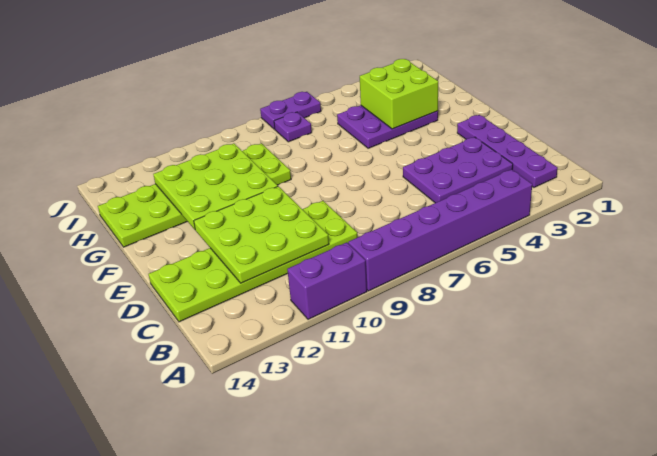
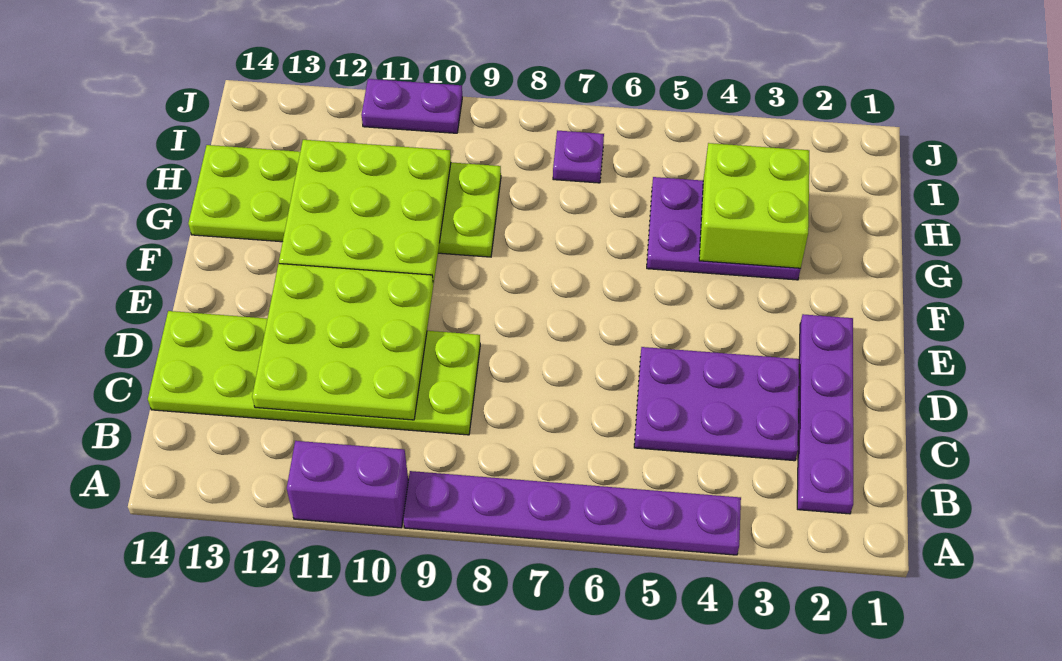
purple brick A4:A9 level 1 -> purple plate A4:A9 level 1
purple plate J6:J7 level 1 -> purple plate J10:J11 level 1

